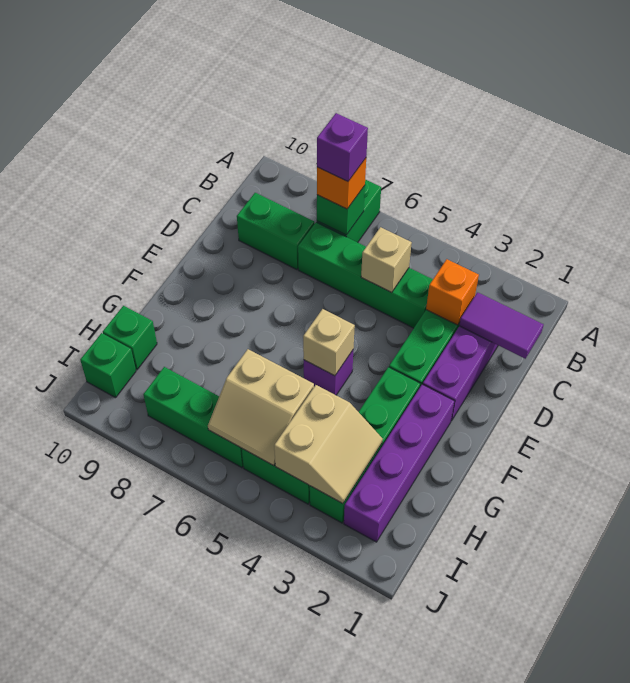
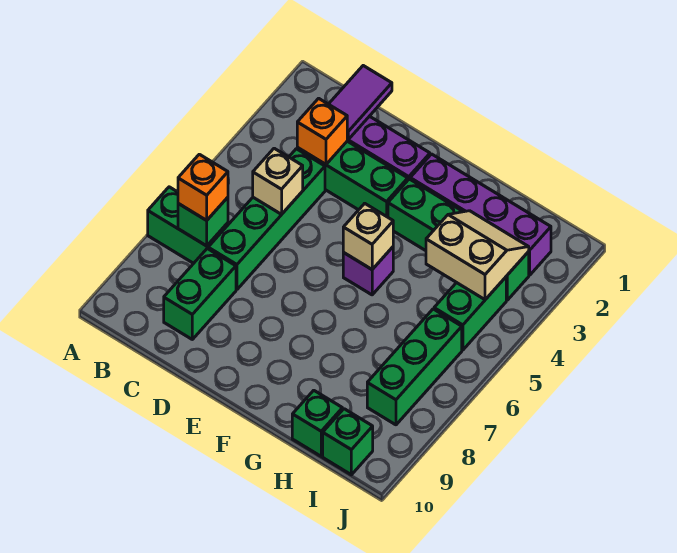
purple brick B7 level 4 -> none
tan slope H5:I6 level 2 top H -> none

